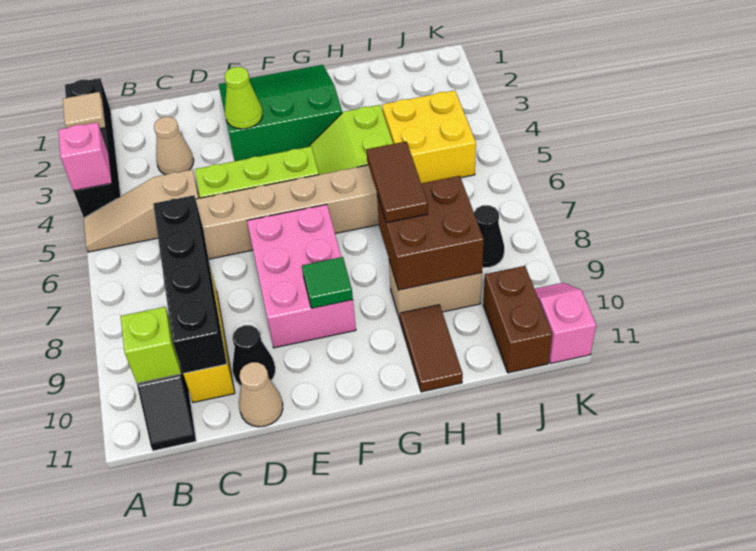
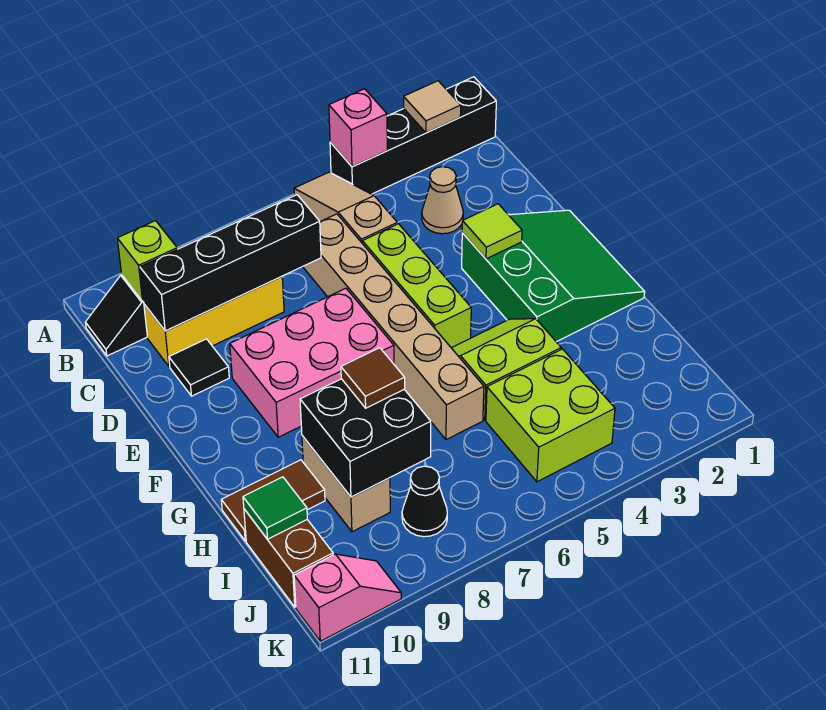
black cone D10 level 1 -> black tile D10 level 1
tan cone D11 level 1 -> none
lime cone E3 level 2 -> lime tile E3 level 2
green tile F9 level 2 -> green tile I11 level 2
brown tile H7:H8 level 3 -> brown tile H8 level 3
brown brick H8:I9 level 2 -> black brick H8:I9 level 2
yellow brick I4:J5 level 1 -> lime brick I4:J5 level 1
brown brick J10:J11 level 1 -> brown brick I11:J11 level 1

